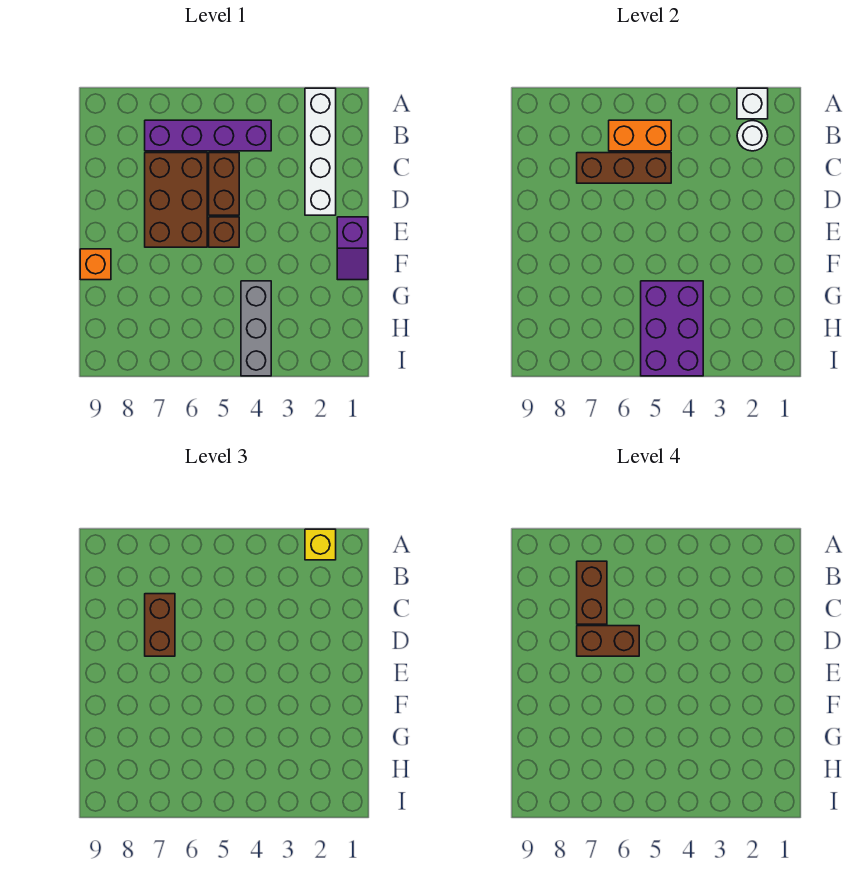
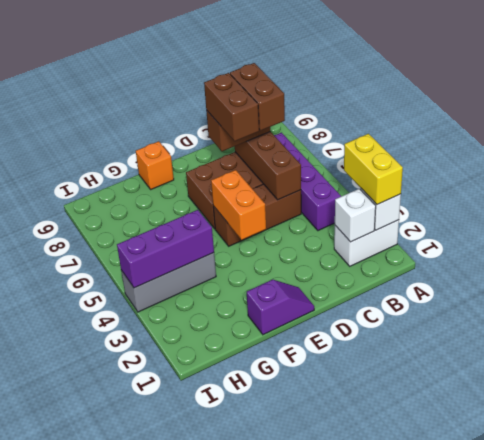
white brick A2:D2 level 1 -> white brick A2:B2 level 1
yellow brick A2 level 3 -> yellow brick A2:A3 level 3
white round brick B2 level 2 -> white brick B2 level 2
orange brick B5:B6 level 2 -> orange brick E4:E5 level 2
brown brick B7:C7 level 4 -> brown brick C6:C7 level 4
purple slope E1:F1 level 1 top E -> purple slope E1:F1 level 1 top F
purple brick G4:I5 level 2 -> purple brick G4:I4 level 2

